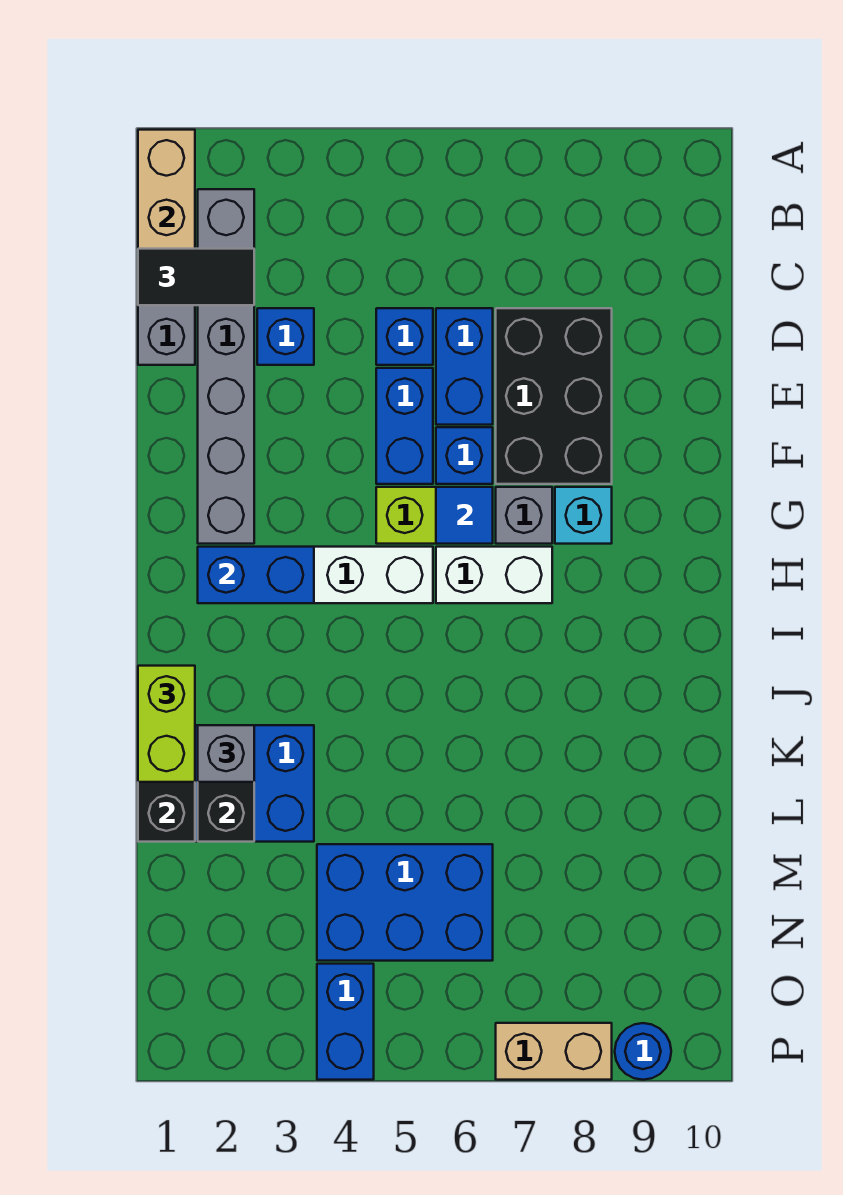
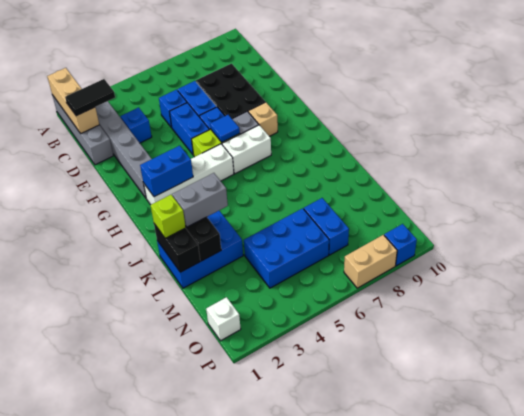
cyan brick G8 level 1 -> tan brick G8 level 1
lime brick J1:K1 level 3 -> lime brick K1 level 3
grey brick K2 level 3 -> grey brick K2:K3 level 3
none -> white brick O1 level 1
blue brick O4:P4 level 1 -> blue brick M7:N7 level 1
blue round brick P9 level 1 -> blue brick P9 level 1

